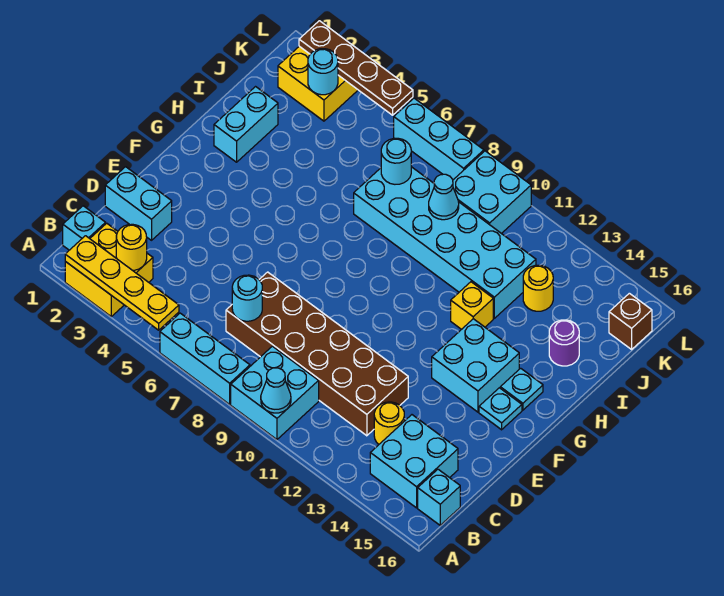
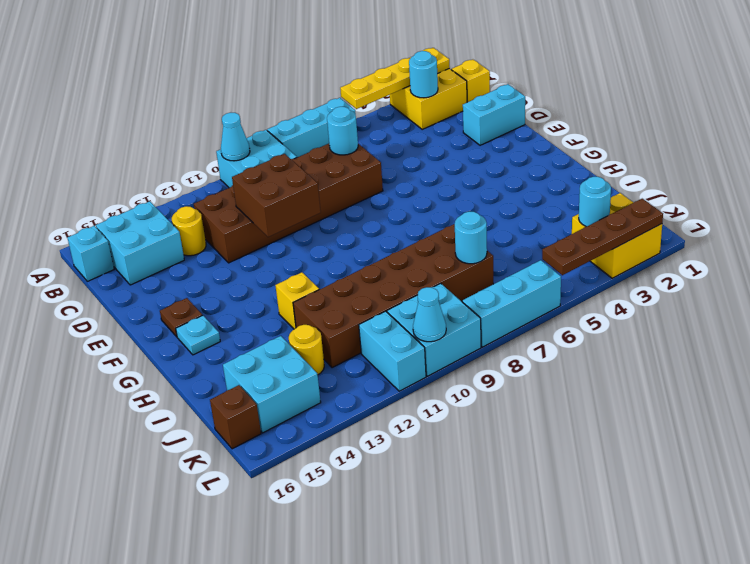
cyan brick B1 level 1 -> yellow brick B1 level 1
yellow round brick B3 level 2 -> cyan round brick B3 level 2
none -> brown brick D10:E11 level 2
cyan brick F13:G14 level 1 -> cyan brick J14:K15 level 1
cyan plate F15 level 1 -> brown plate F15 level 1
cyan brick H2:I2 level 1 -> cyan brick K11:L11 level 1
cyan brick I7:J12 level 1 -> brown brick I7:J12 level 1
purple round brick I15 level 1 -> none
cyan cone J9 level 2 -> cyan cone L10 level 2

